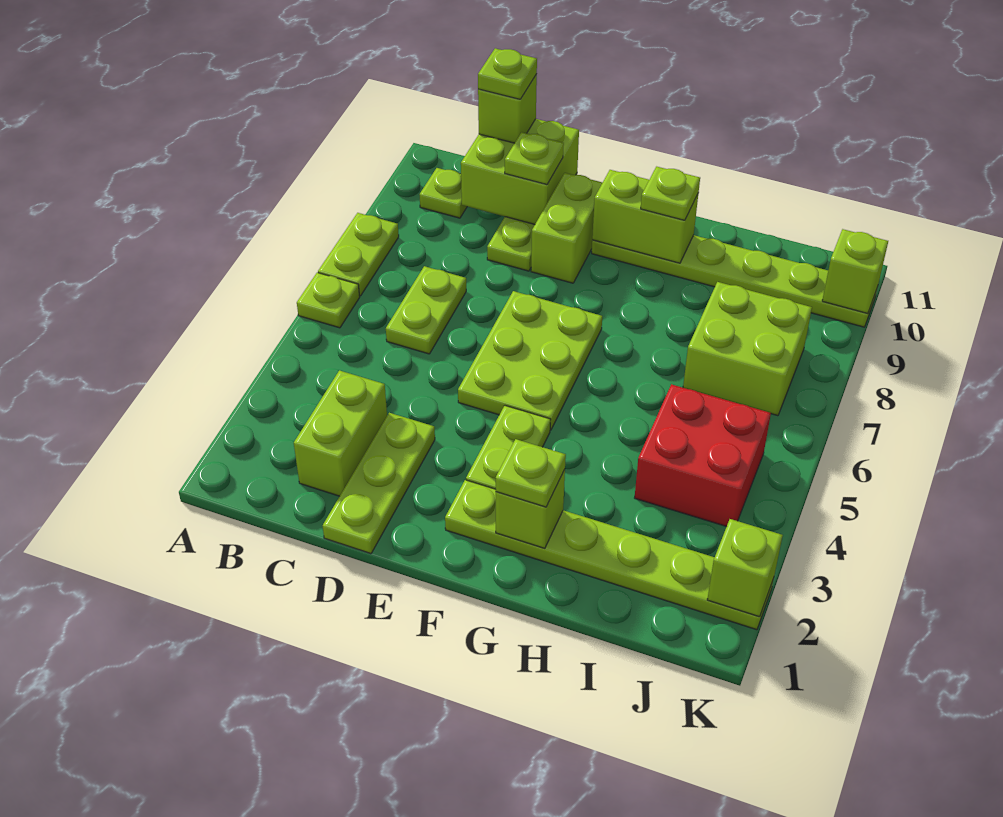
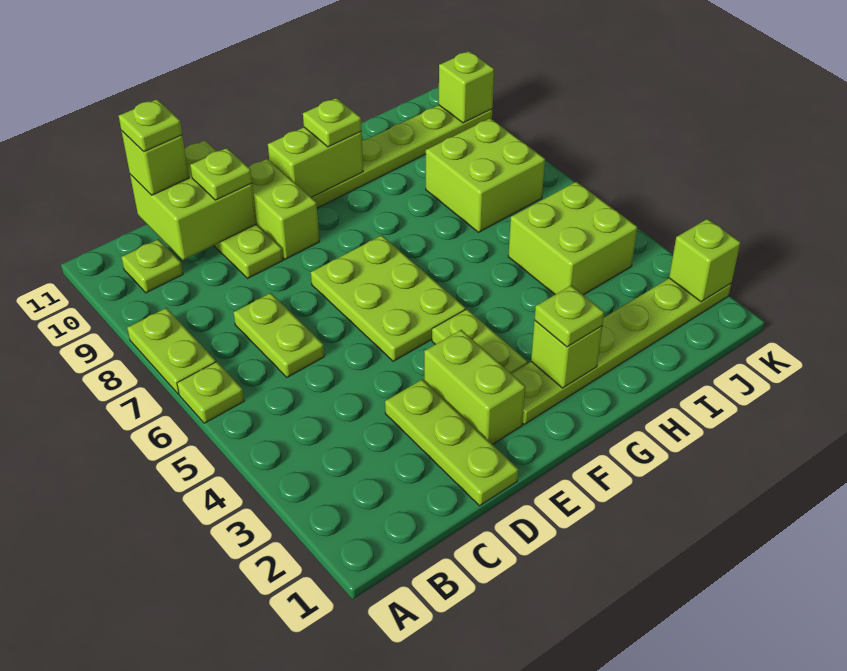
lime brick C2:C3 level 1 -> lime brick E2:E3 level 1
red brick I4:J5 level 1 -> lime brick I4:J5 level 1

